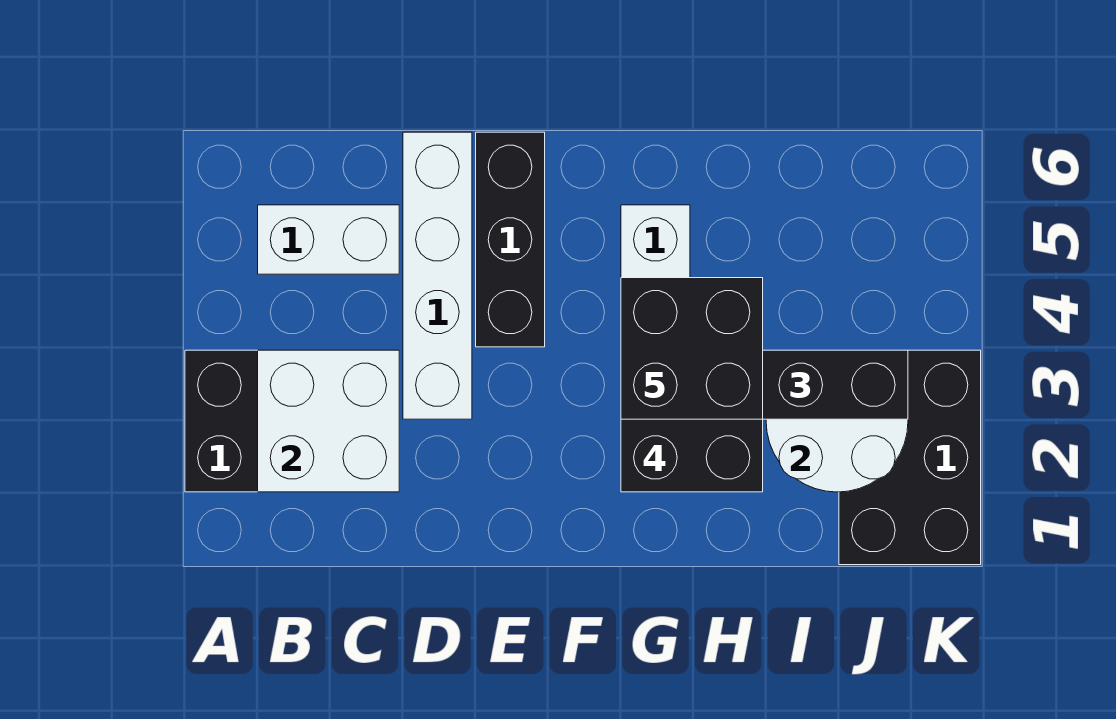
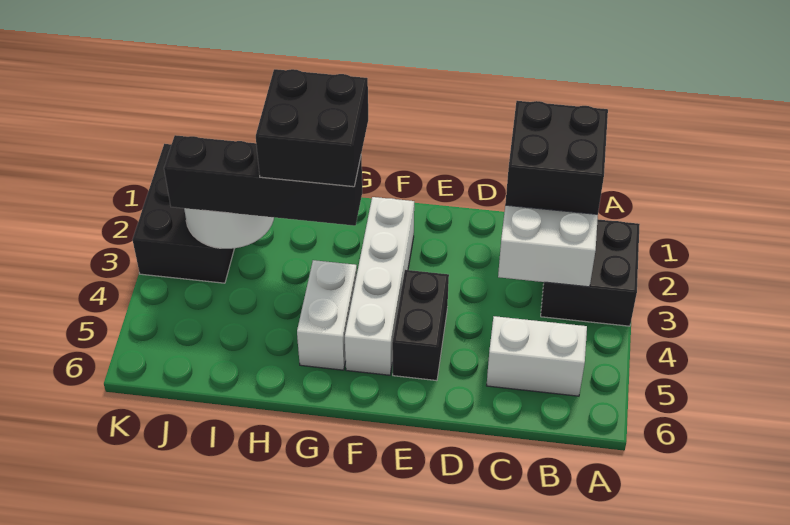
white brick D3:D6 level 1 -> white brick F2:F5 level 1
black brick E4:E6 level 1 -> black brick E4:E5 level 1
black brick G3:H4 level 5 -> black brick B1:C2 level 3

